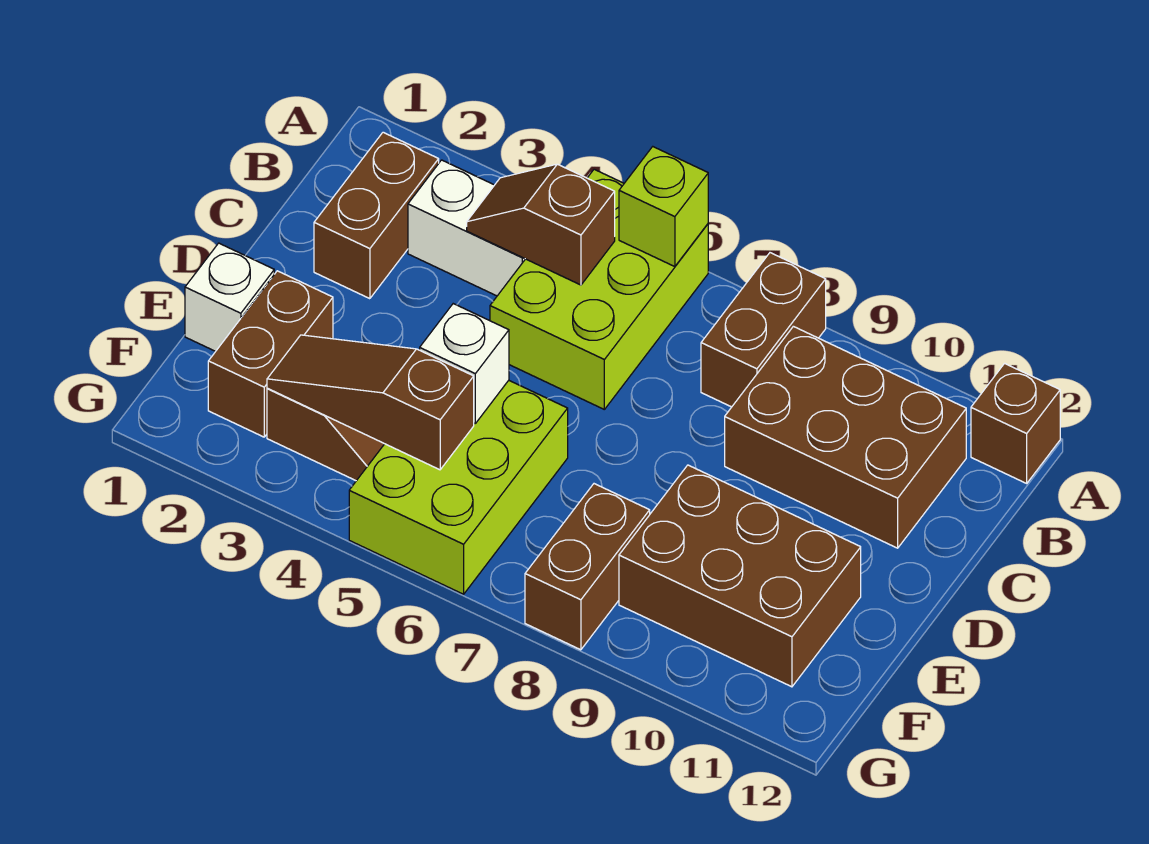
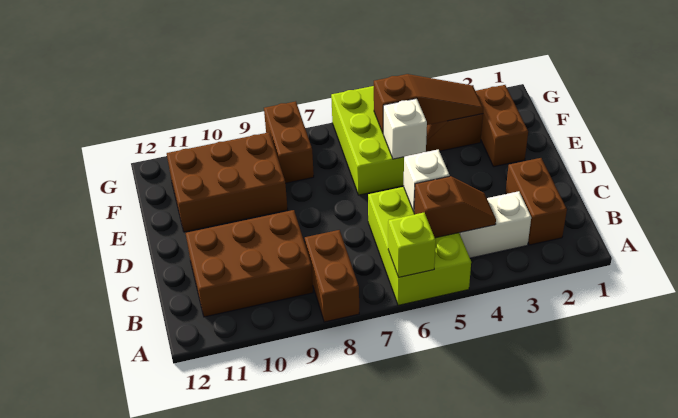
brown brick A12 level 1 -> none
white brick E1 level 1 -> white brick C5 level 2

